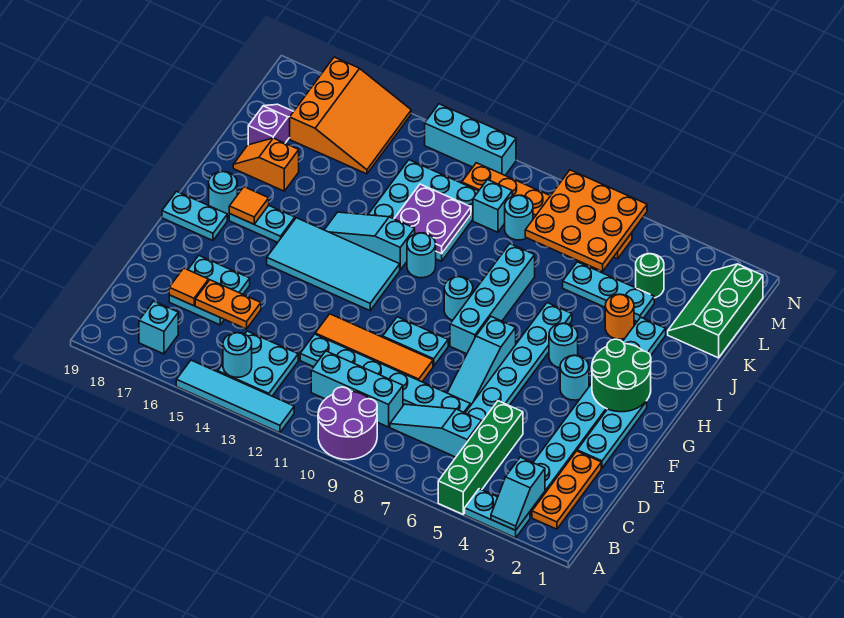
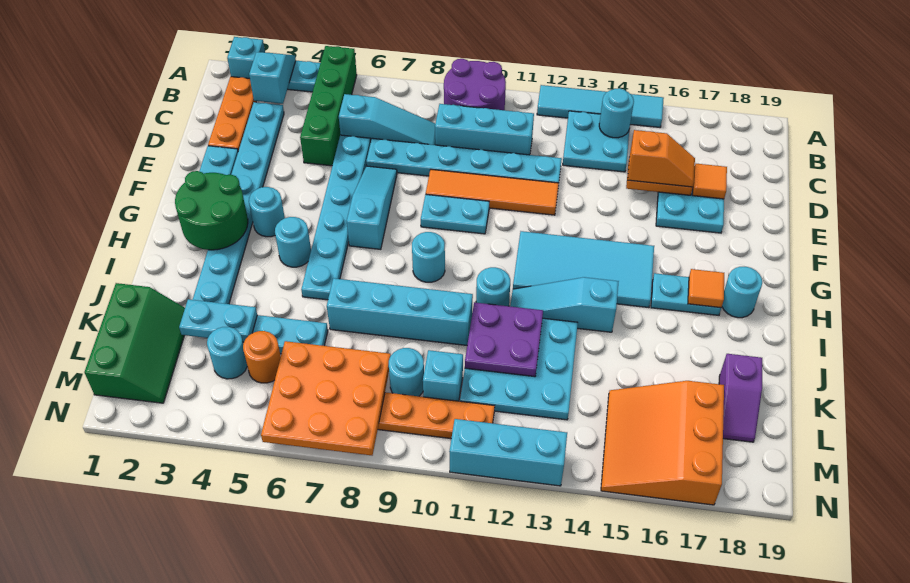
cyan brick B17 level 1 -> cyan brick A2 level 1
cyan brick G8:J8 level 1 -> cyan brick J7:J10 level 1
cyan plate G18:G19 level 1 -> cyan plate K3:K4 level 2
cyan slope I12:I14 level 1 top 12 -> cyan slope I12:I14 level 1 top 14
orange round brick J4 level 1 -> orange round brick L5 level 1
orange slope J17:J18 level 1 top 17 -> orange slope D15:D16 level 3 top 15
green round brick L4 level 1 -> cyan round brick L4 level 1

